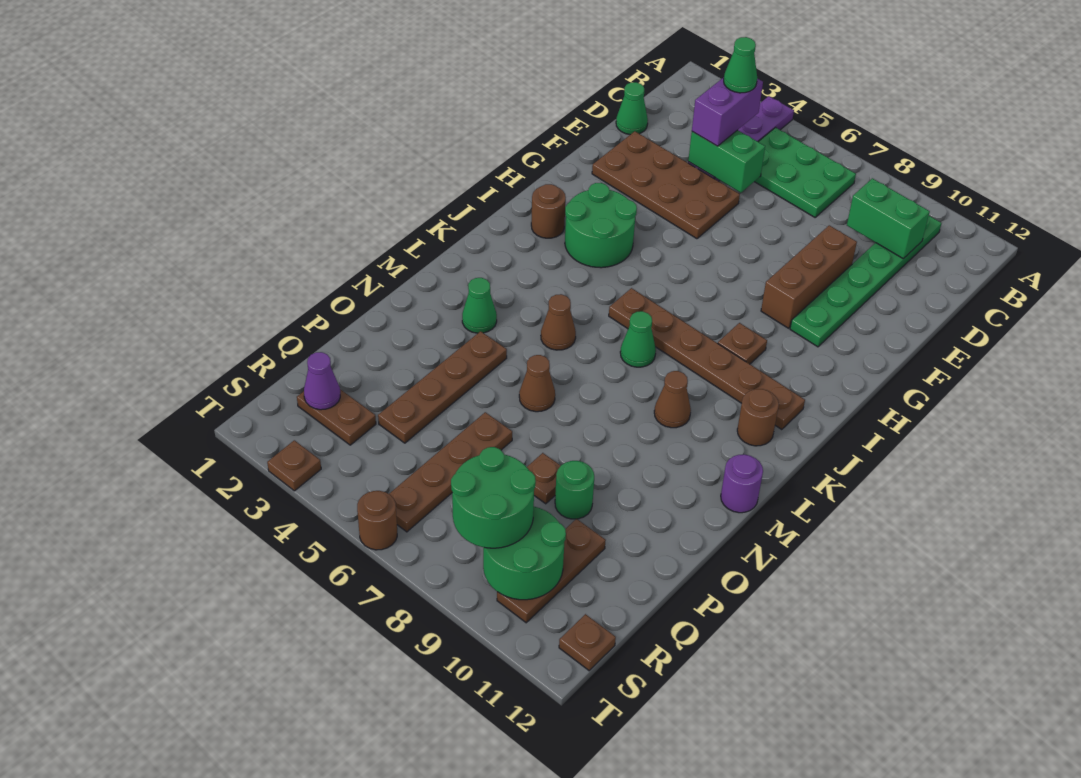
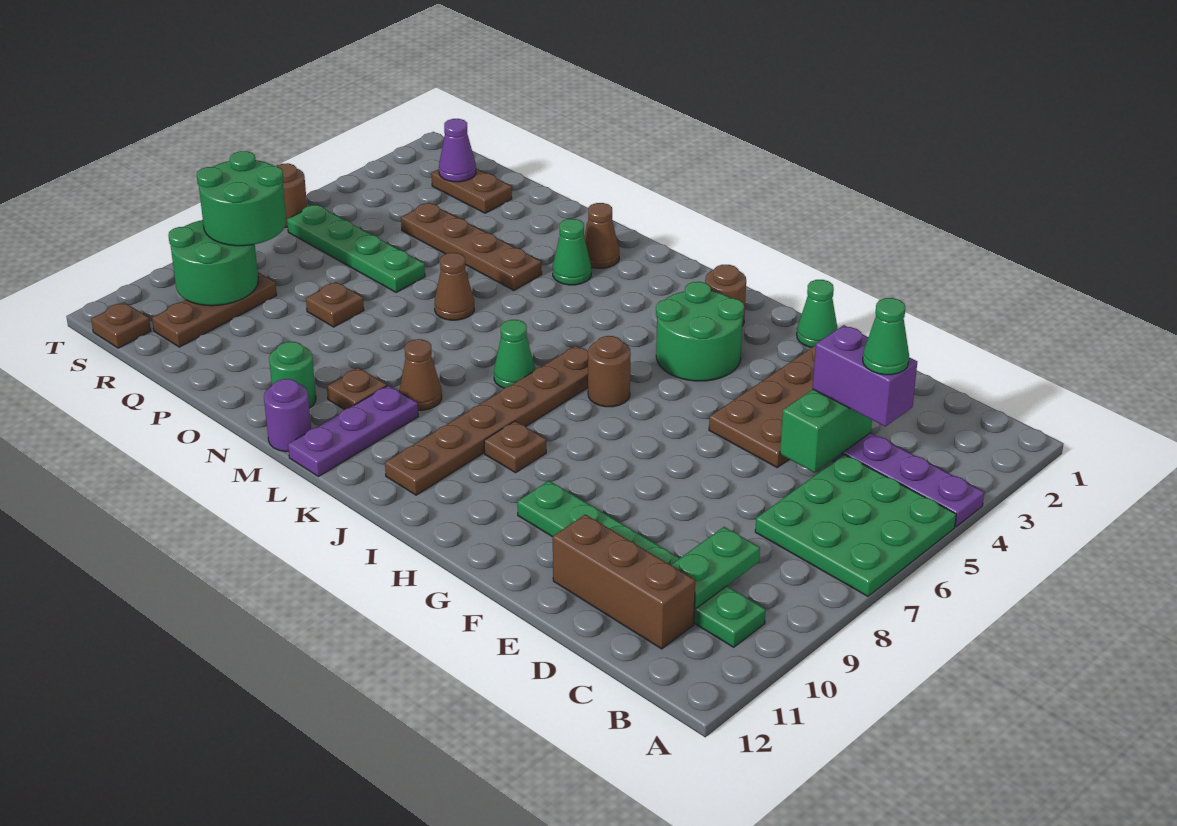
green plate B5:C7 level 1 -> green plate A5:C7 level 1
green brick C9:C10 level 2 -> green plate C9:C10 level 2
green cone D1 level 1 -> green cone G1 level 1
brown brick E9:G9 level 1 -> brown brick C11:E11 level 1
brown round brick K11 level 1 -> brown round brick I6 level 1
brown cone L5 level 1 -> brown cone M2 level 1
none -> purple plate L10:L12 level 1
brown plate P6:S6 level 1 -> green plate P6:S6 level 1
green round brick P9 level 1 -> green round brick N11 level 1
brown plate Q10:S10 level 1 -> brown plate R9:R11 level 1
brown plate R2:R3 level 1 -> brown plate Q2:R2 level 1
brown plate T3 level 1 -> brown plate M10 level 1

